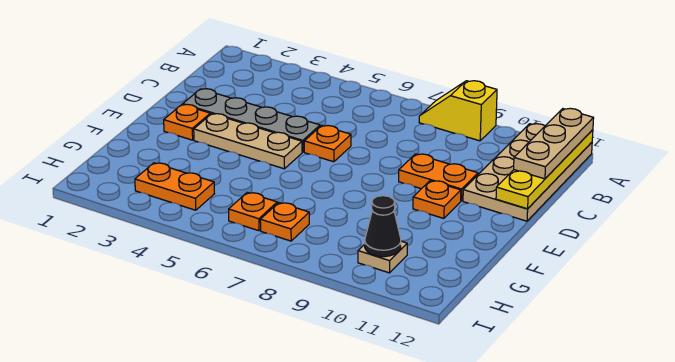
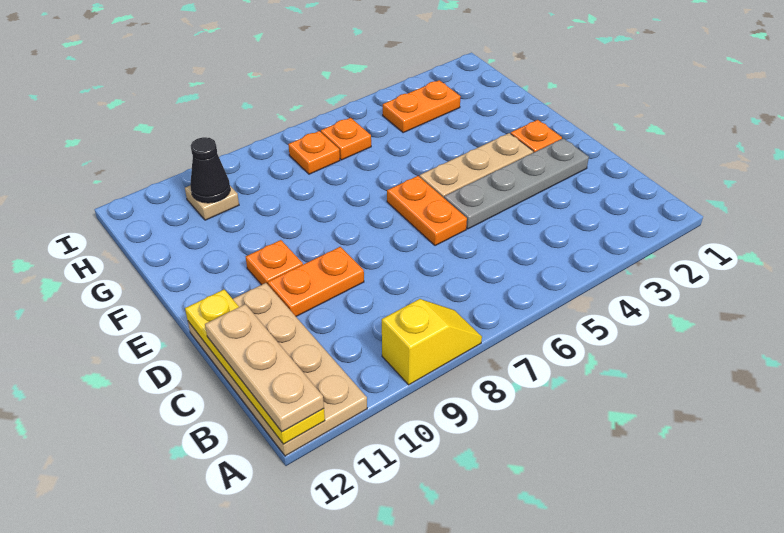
orange plate D6 level 1 -> orange plate D6:E6 level 1

